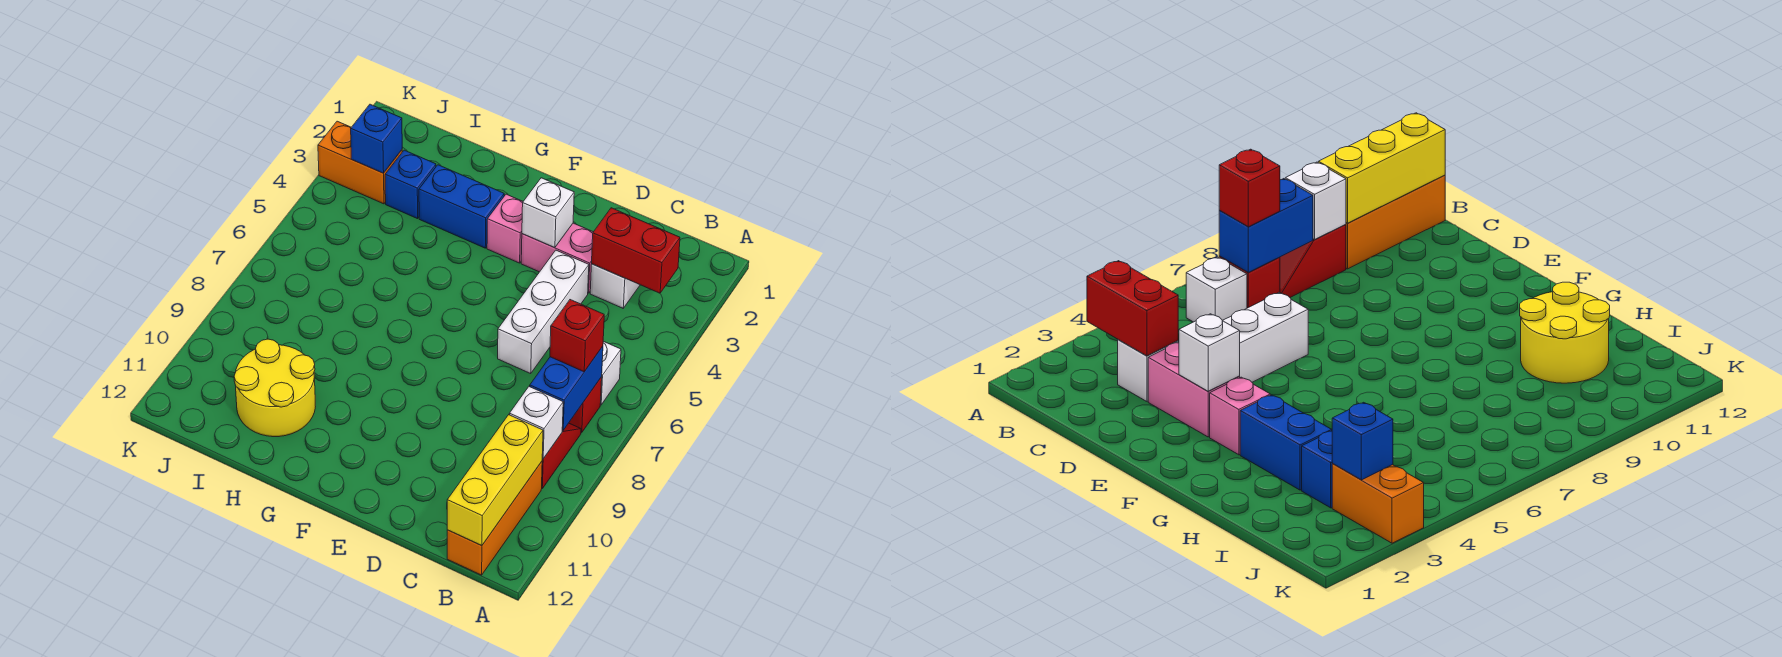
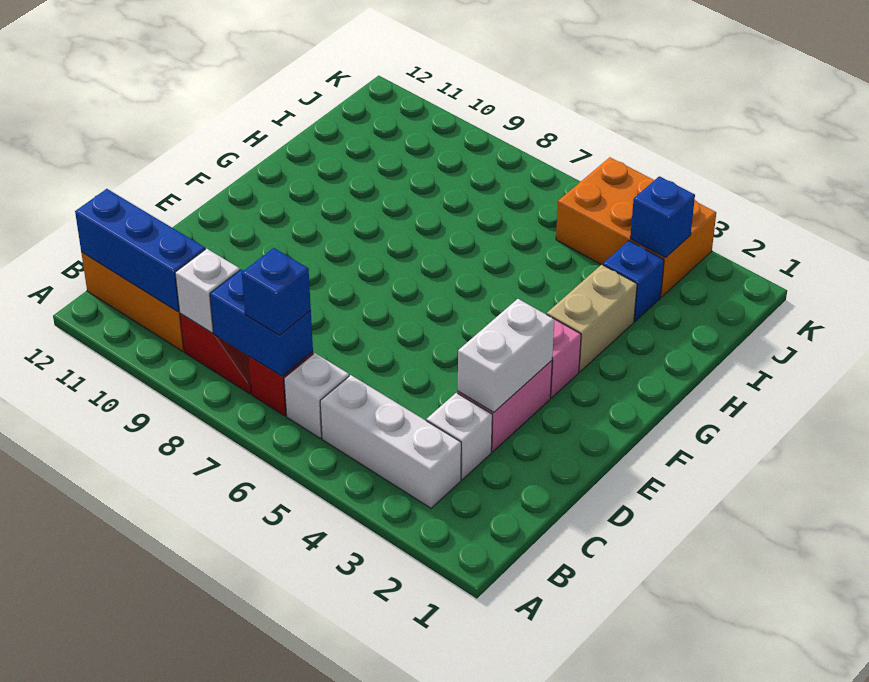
red brick B3:C3 level 2 -> none
red brick B7 level 3 -> blue brick B7 level 3
yellow brick B10:B12 level 2 -> blue brick B10:B12 level 2
white brick D4:D6 level 1 -> white brick B3:B5 level 1
white brick E3 level 2 -> white brick D3:E3 level 2
blue brick G3:H3 level 1 -> tan brick G3:H3 level 1
yellow round brick H10:I11 level 1 -> none
orange brick J3:K3 level 1 -> orange brick J3:K5 level 1

